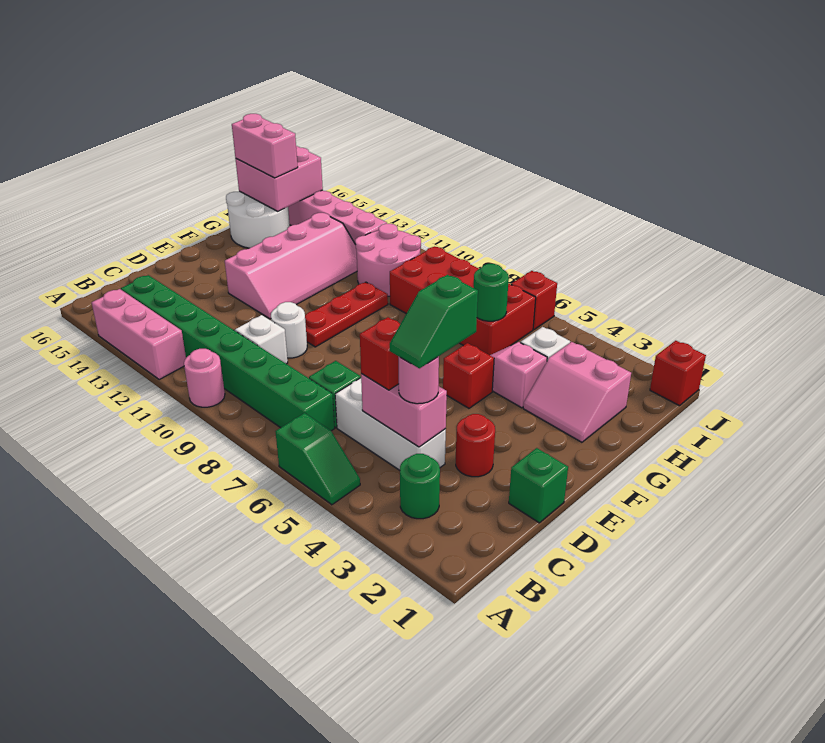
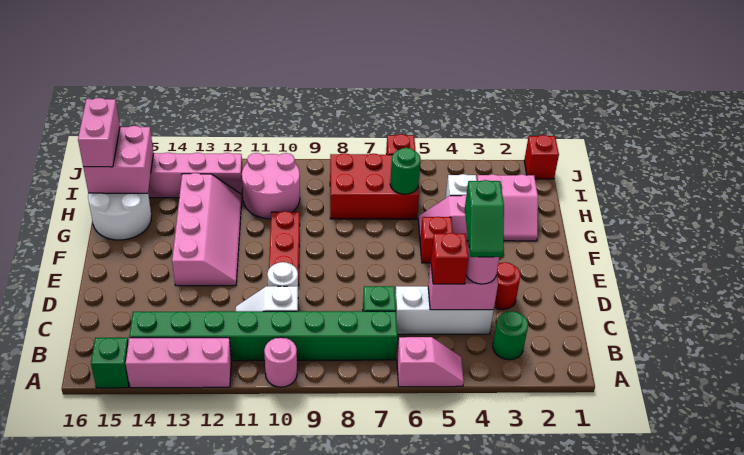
green slope A5:A6 level 1 top 6 -> pink slope A5:A6 level 1 top 6
green brick D1 level 1 -> green brick A15 level 1
red brick H6:I9 level 1 -> red brick H6:I8 level 1
pink brick H15:H16 level 3 -> pink brick H16:I16 level 3

